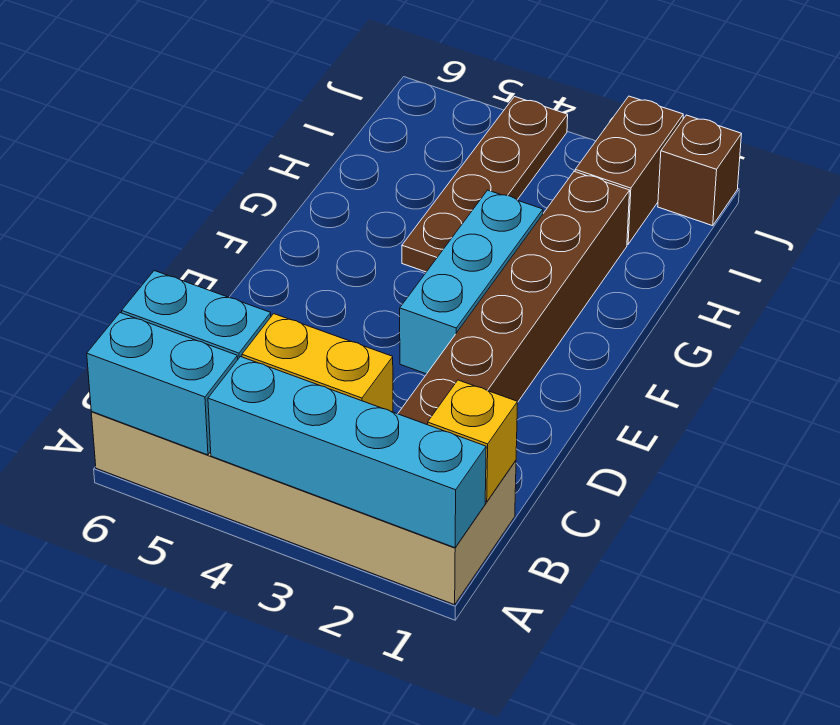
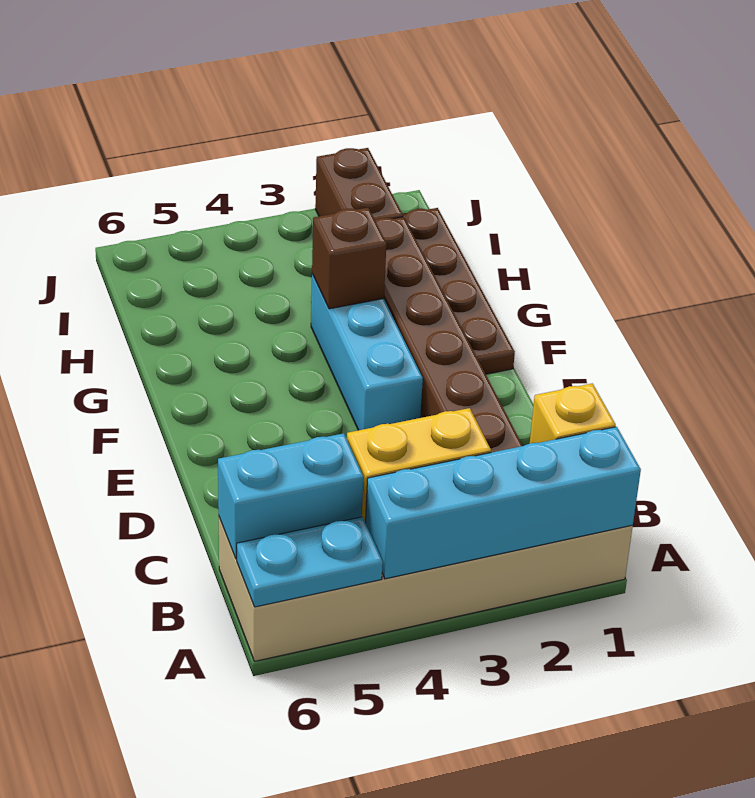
cyan brick A5:A6 level 2 -> cyan plate A5:A6 level 2
brown plate G4:J4 level 1 -> brown plate F1:I1 level 1
brown brick J1 level 1 -> brown brick G3 level 2

